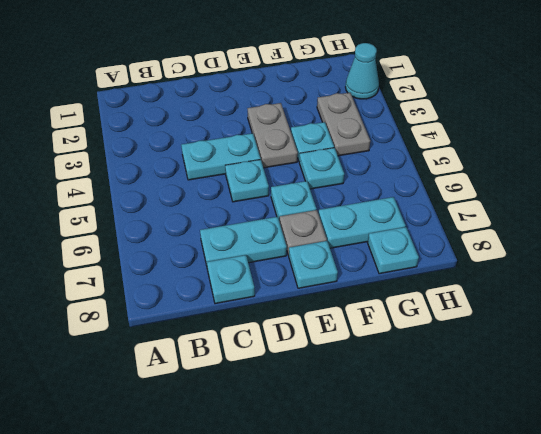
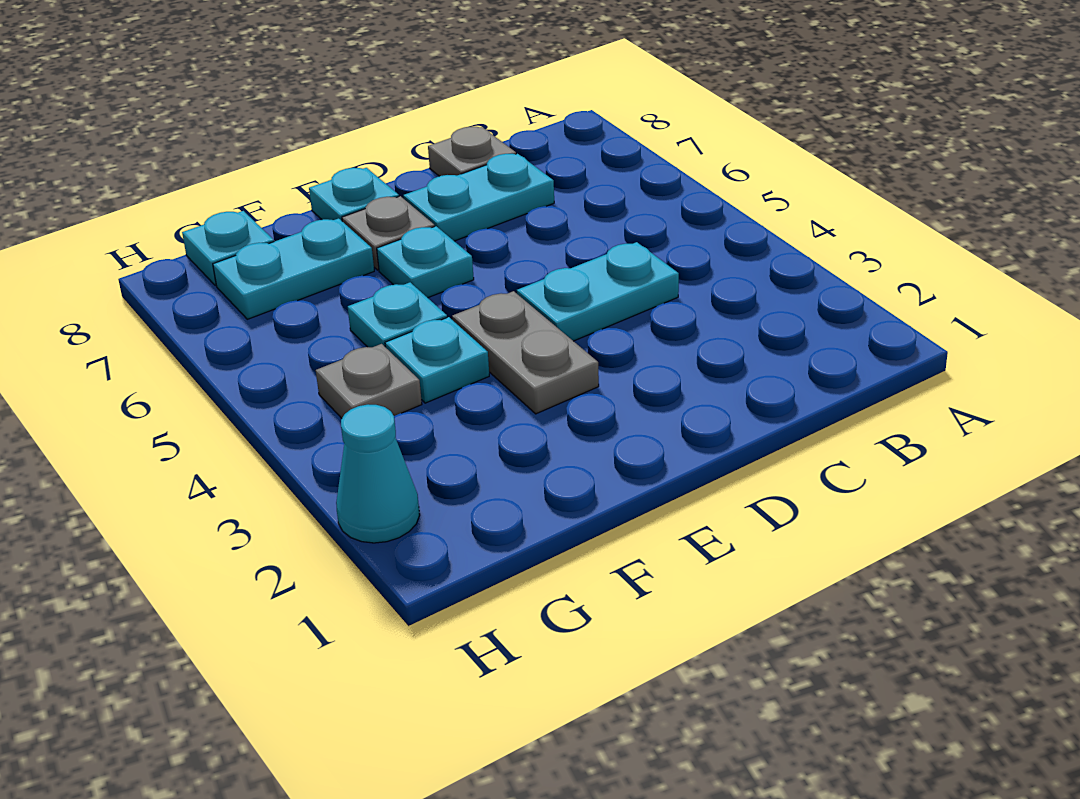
cyan plate C8 level 1 -> grey plate C8 level 1
cyan plate D5 level 1 -> none
grey plate G3:G4 level 1 -> grey plate G4 level 1

